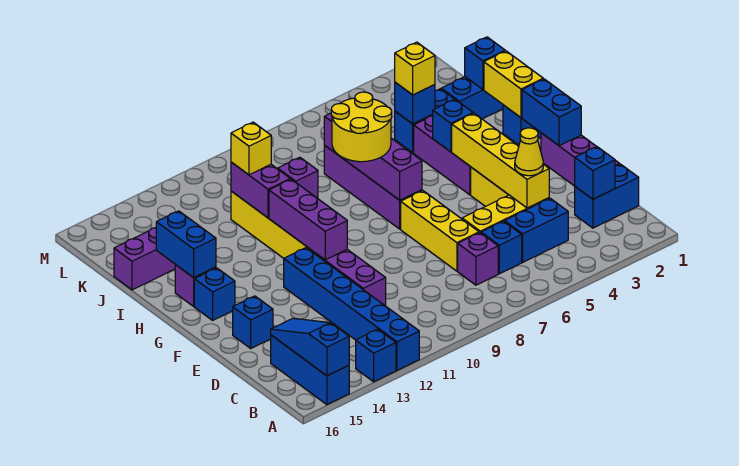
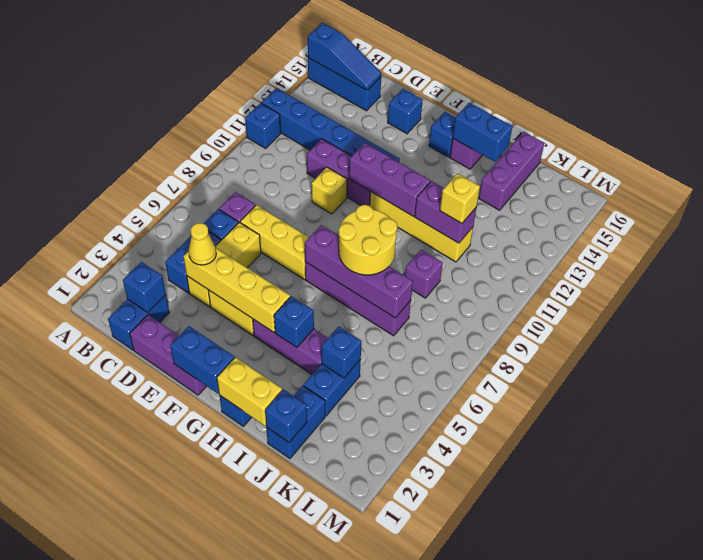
blue brick A13 level 1 -> blue brick A11 level 1
yellow brick J4 level 3 -> yellow brick E10 level 1

